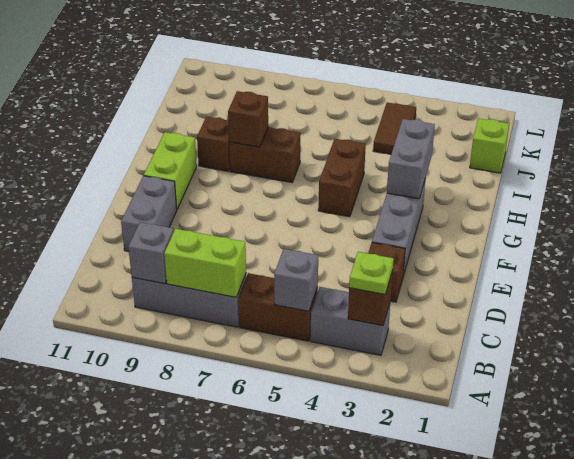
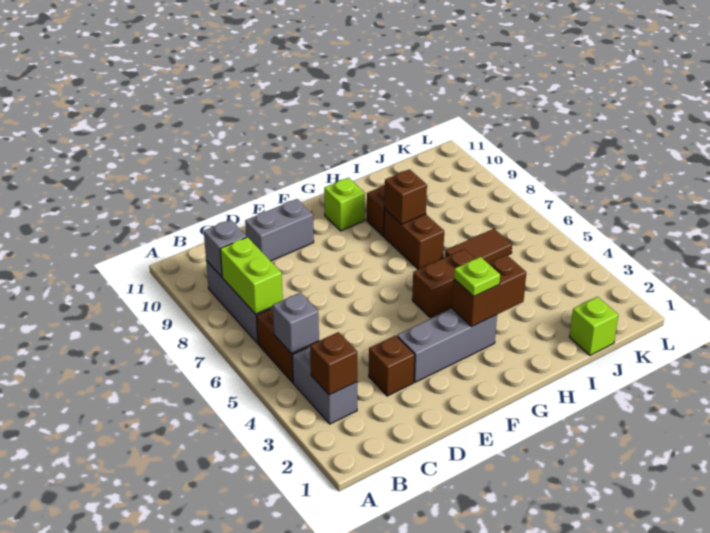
lime plate B3 level 3 -> lime plate G3 level 3
lime brick F10:G10 level 1 -> lime brick G10 level 1
grey brick G3:H3 level 2 -> brown brick G3:H3 level 2
brown tile J4:K4 level 1 -> brown tile I6:J6 level 1

